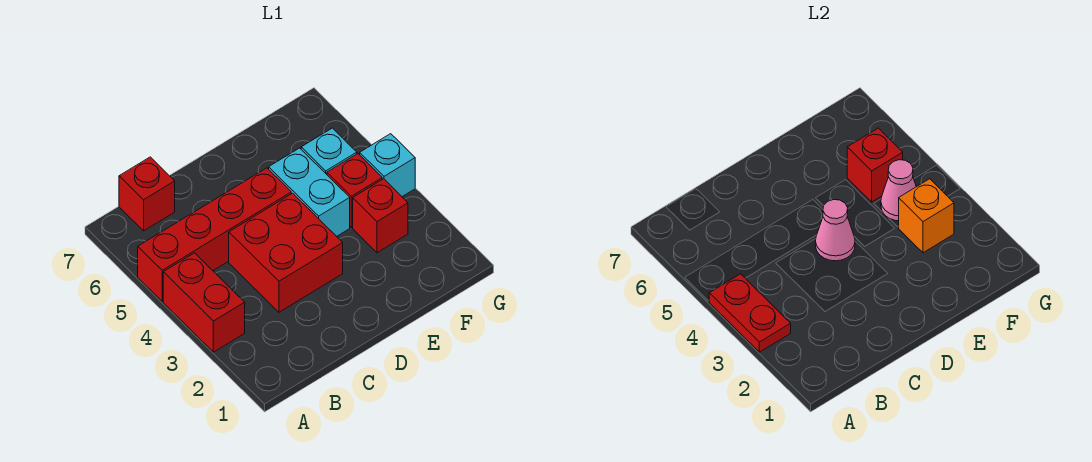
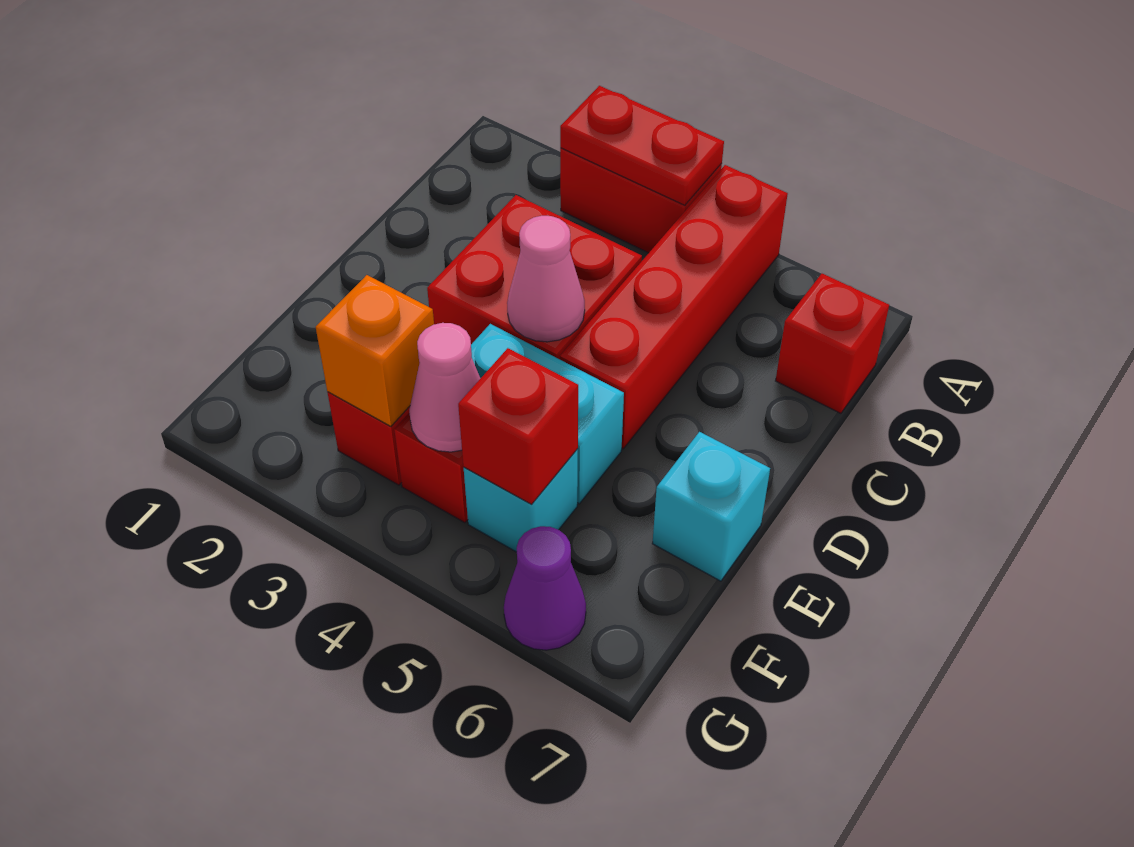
cyan brick G4 level 1 -> cyan brick E7 level 1
none -> purple cone G6 level 1

